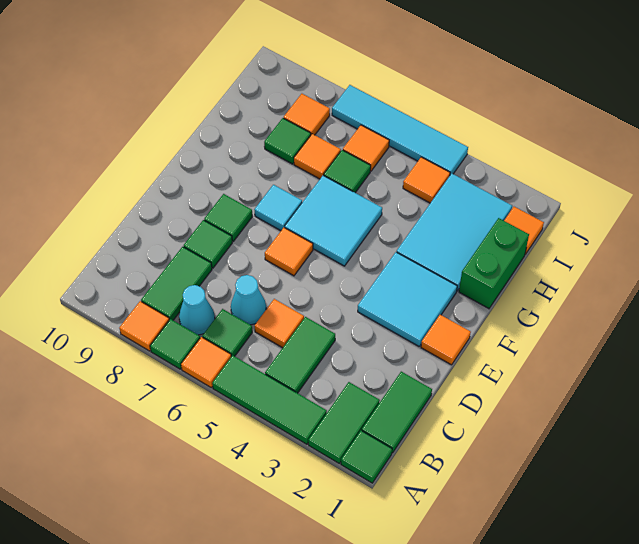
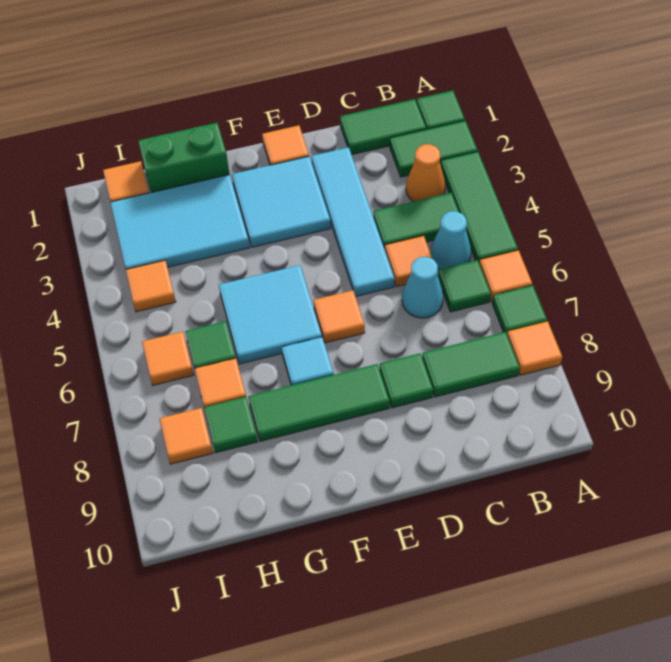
none -> orange cone B3 level 1
cyan cone B7 level 1 -> cyan cone B5 level 1
green tile E8 level 1 -> green tile E8:G8 level 1
cyan tile J4:J7 level 1 -> cyan tile D2:D5 level 1

